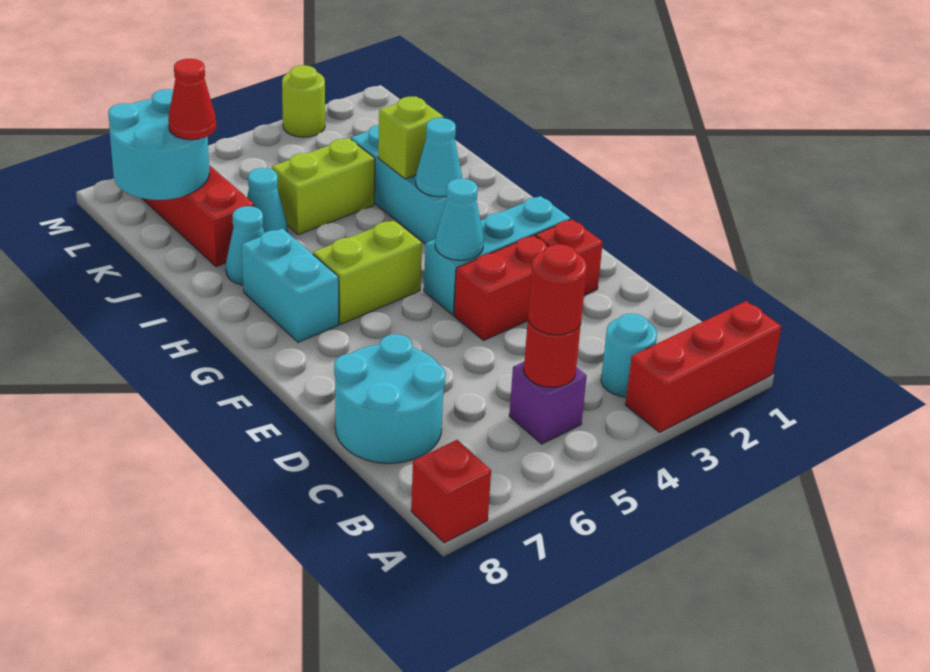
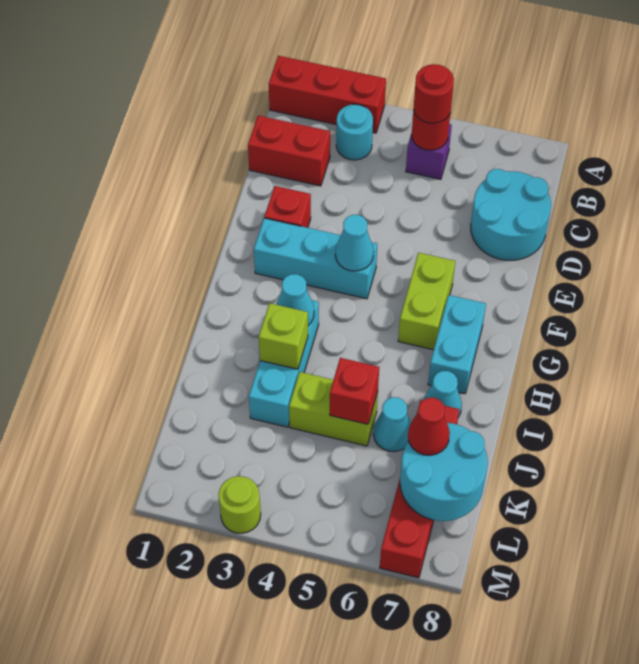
red brick A8 level 1 -> red brick J5 level 2
red brick E3:E4 level 1 -> red brick C1:C2 level 1
lime brick G5:G6 level 1 -> lime brick F6:G6 level 1

